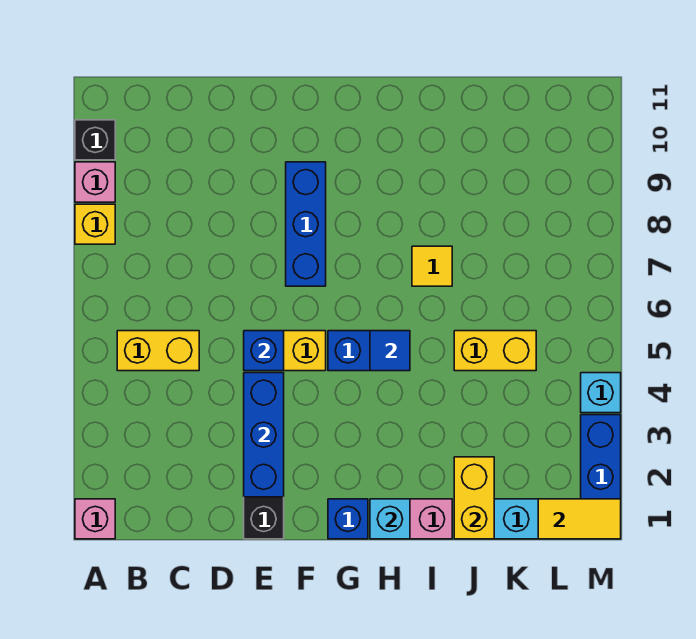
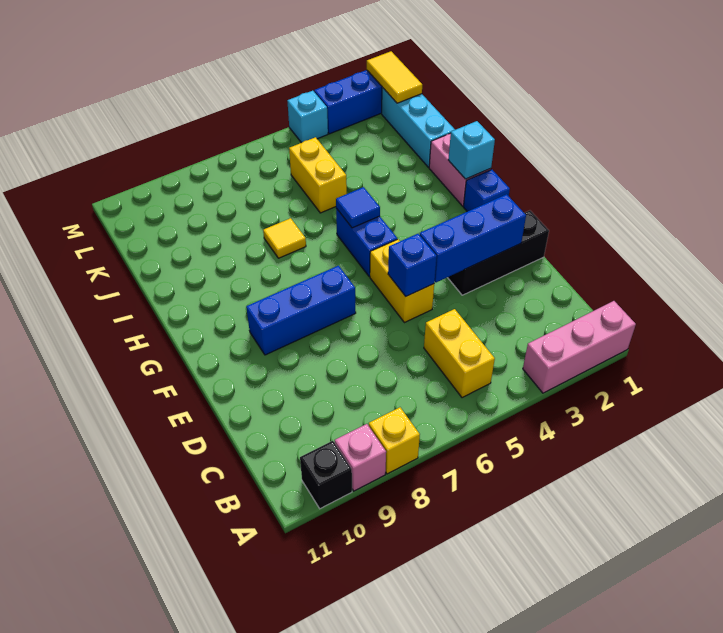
pink brick A1 level 1 -> pink brick A1:A3 level 1
yellow brick J1:J2 level 2 -> none

